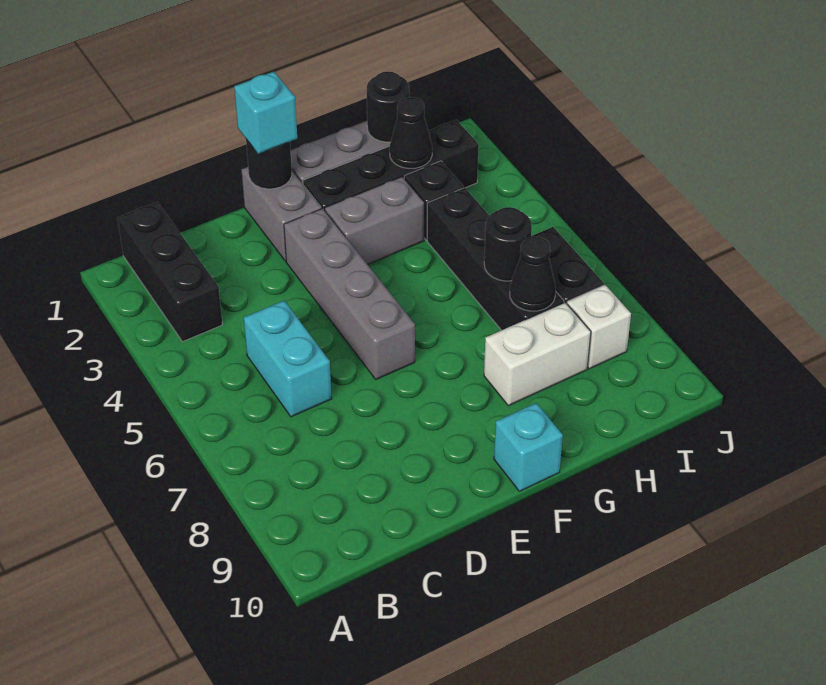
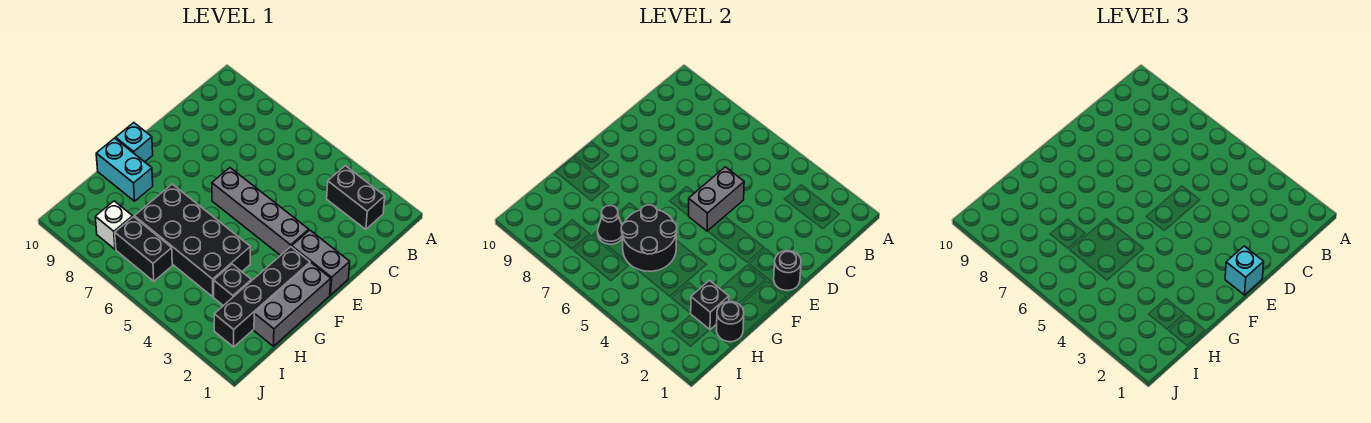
black brick B1:B3 level 1 -> black brick B2:B3 level 1
cyan brick C5:C6 level 1 -> cyan brick G9:G10 level 1
grey brick F3:G3 level 1 -> grey brick D5:E5 level 2
white brick G8:H8 level 1 -> none
black cone H2 level 2 -> black brick H2 level 2
black brick H4:H7 level 1 -> black brick G4:H7 level 1
black round brick H6 level 2 -> black round brick G5:H6 level 2

